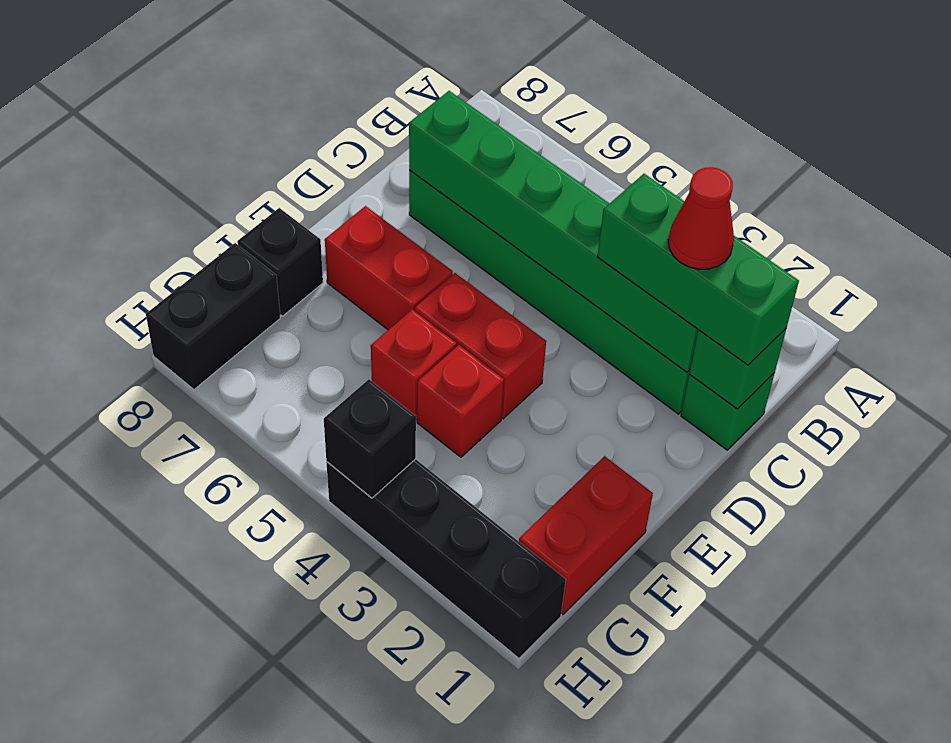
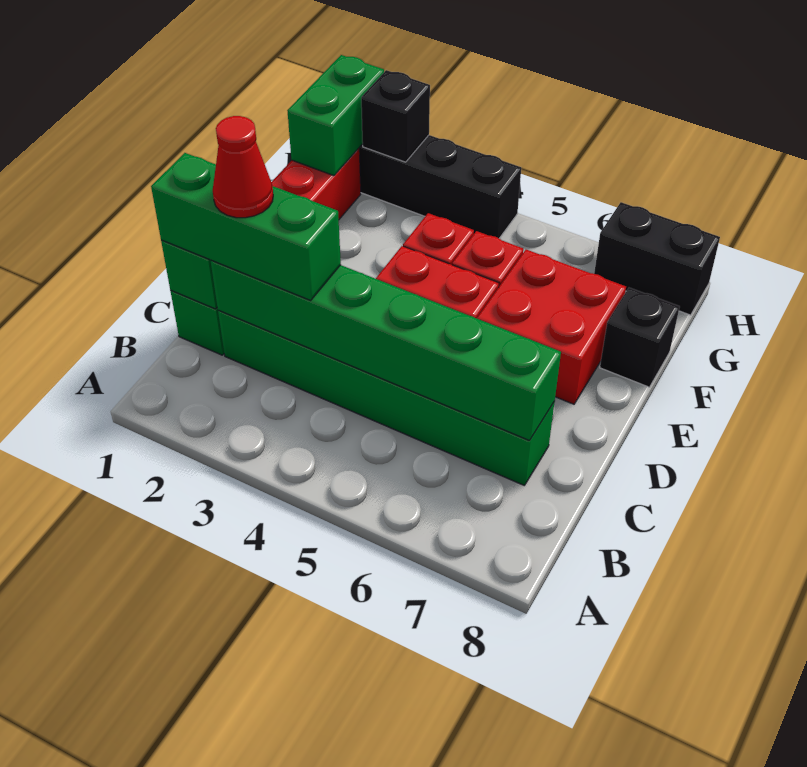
red brick E6:E7 level 1 -> red brick E6:F7 level 1
none -> green brick G1:H1 level 2
black brick G8:H8 level 1 -> black brick H7:H8 level 1
black brick H4 level 2 -> black brick H2 level 2

